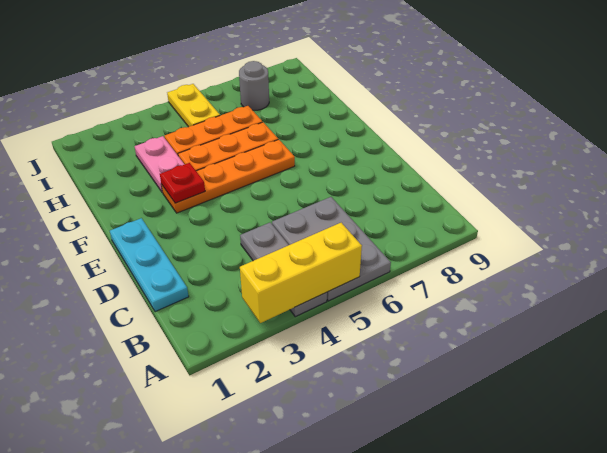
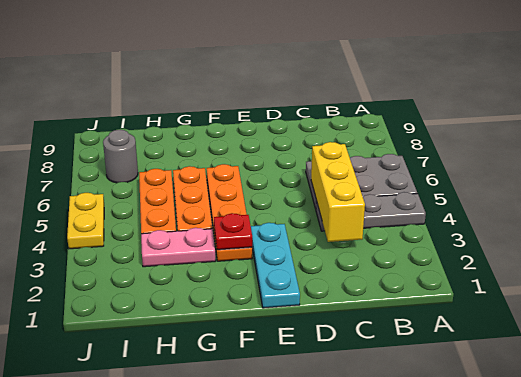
yellow brick A3:A5 level 2 -> yellow brick C3:C5 level 2
cyan plate C1:E1 level 1 -> cyan plate E1:E3 level 1
yellow plate I5:J5 level 1 -> yellow plate J4:J5 level 1

